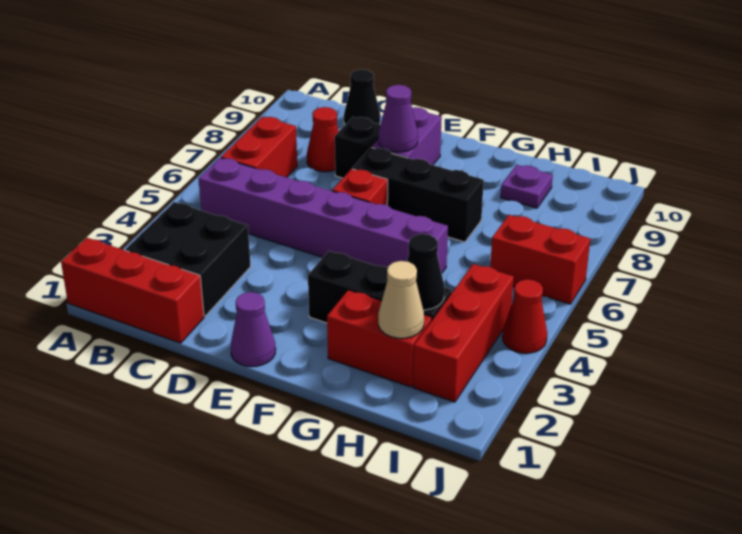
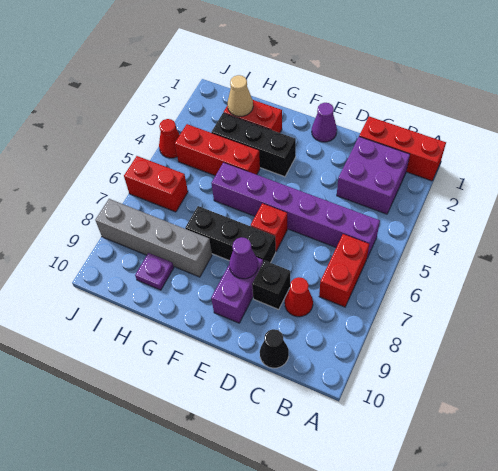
black brick B2:C3 level 1 -> purple brick B2:C3 level 1
none -> grey brick G8:J8 level 1
black cone H3 level 2 -> none
red brick I2:I4 level 1 -> red brick G4:I4 level 1

